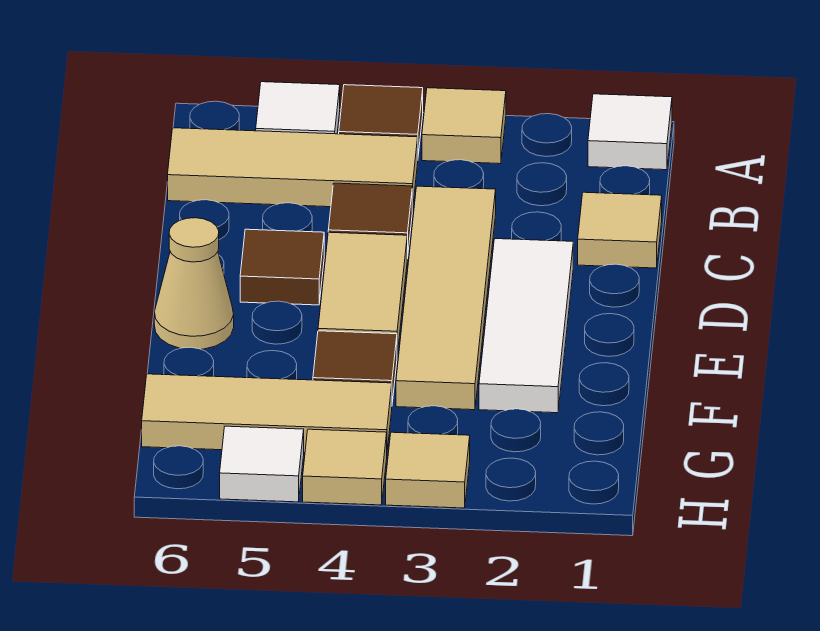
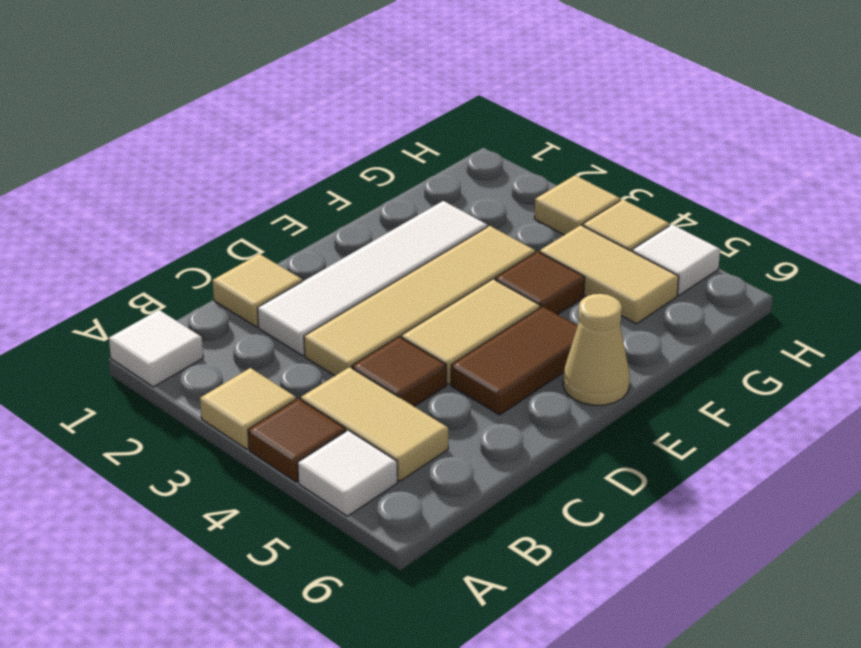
tan tile B4:B6 level 1 -> tan tile B4:B5 level 1
white tile D2:F2 level 1 -> white tile C2:F2 level 1
brown tile D5 level 1 -> brown tile D5:E5 level 1
tan tile G4:G6 level 1 -> tan tile G4:G5 level 1

